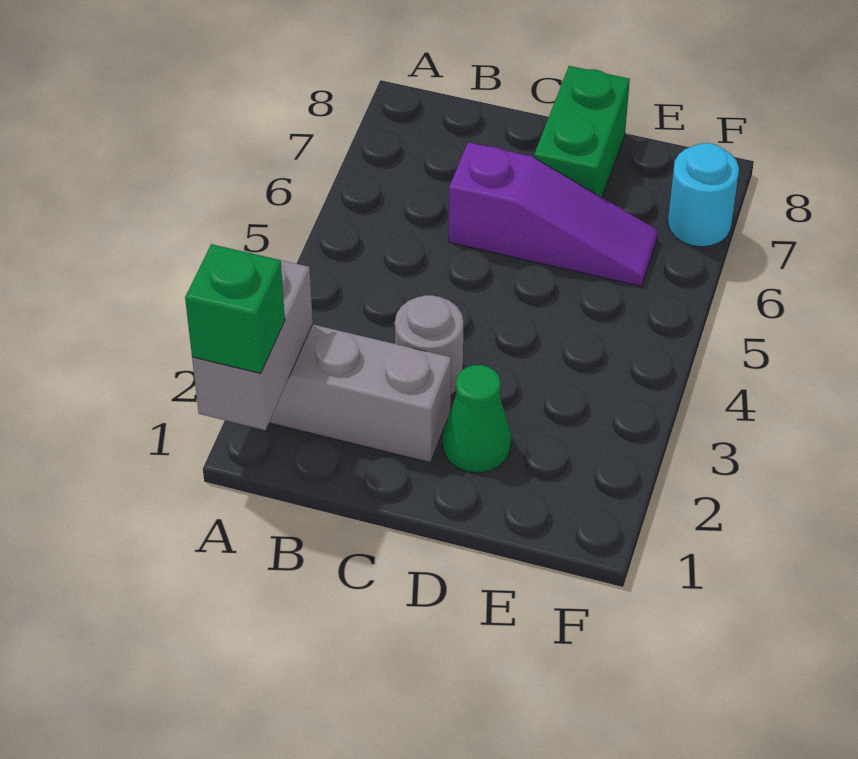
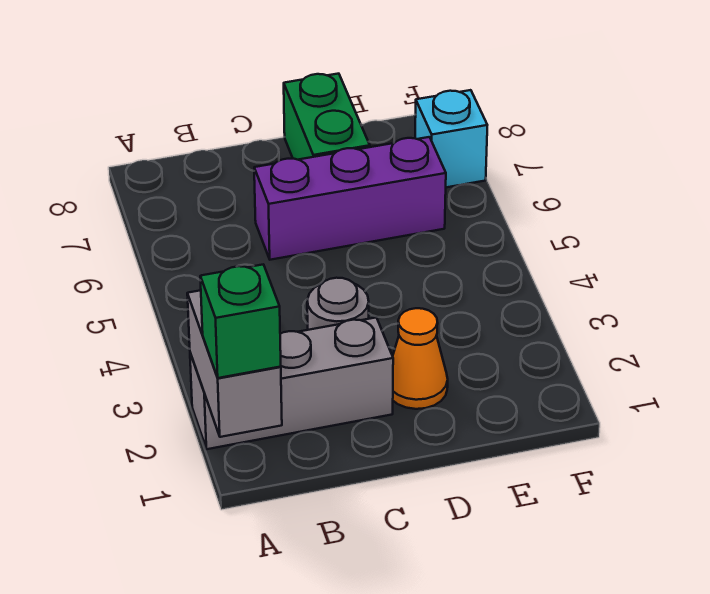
purple slope C6:E6 level 1 top C -> purple brick C6:E6 level 1
green cone D2 level 1 -> orange cone D2 level 1
cyan round brick F7 level 1 -> cyan brick F7 level 1

